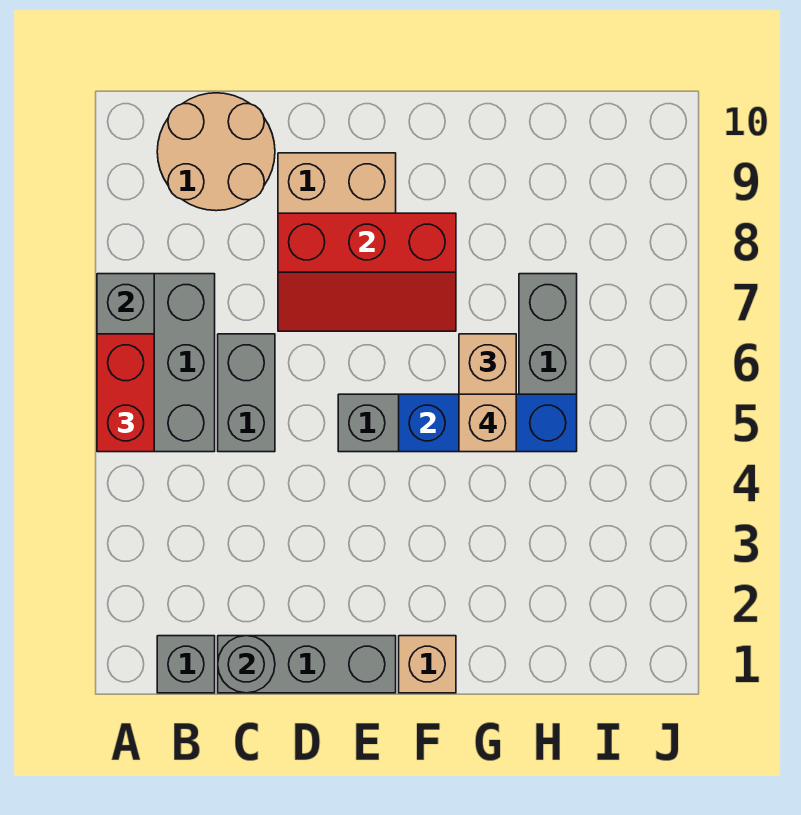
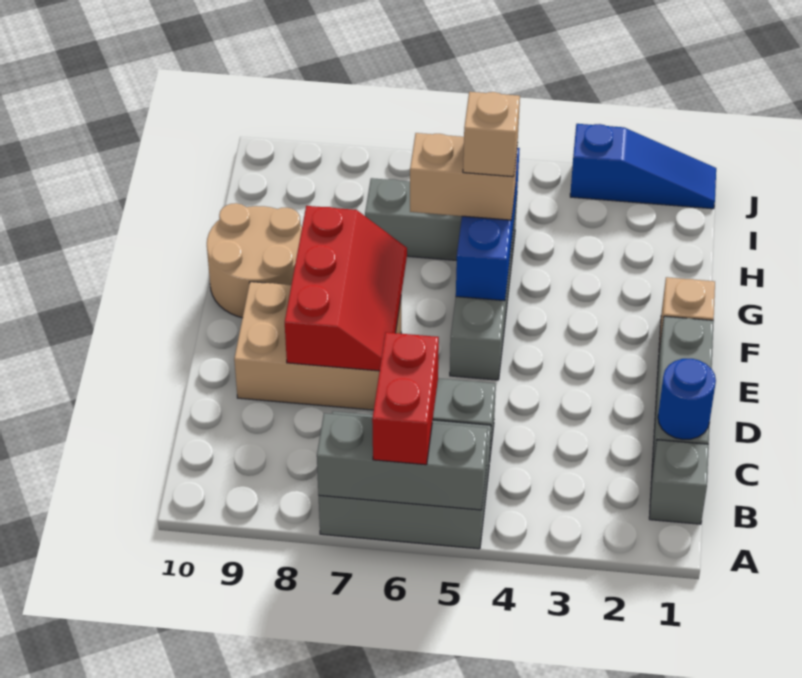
red brick A5:A6 level 3 -> red brick A6:B6 level 3
tan round brick B9:C10 level 1 -> tan round brick F9:G10 level 1
grey round brick C1 level 2 -> blue round brick C1 level 2
none -> blue slope J1:J3 level 1 top 3

